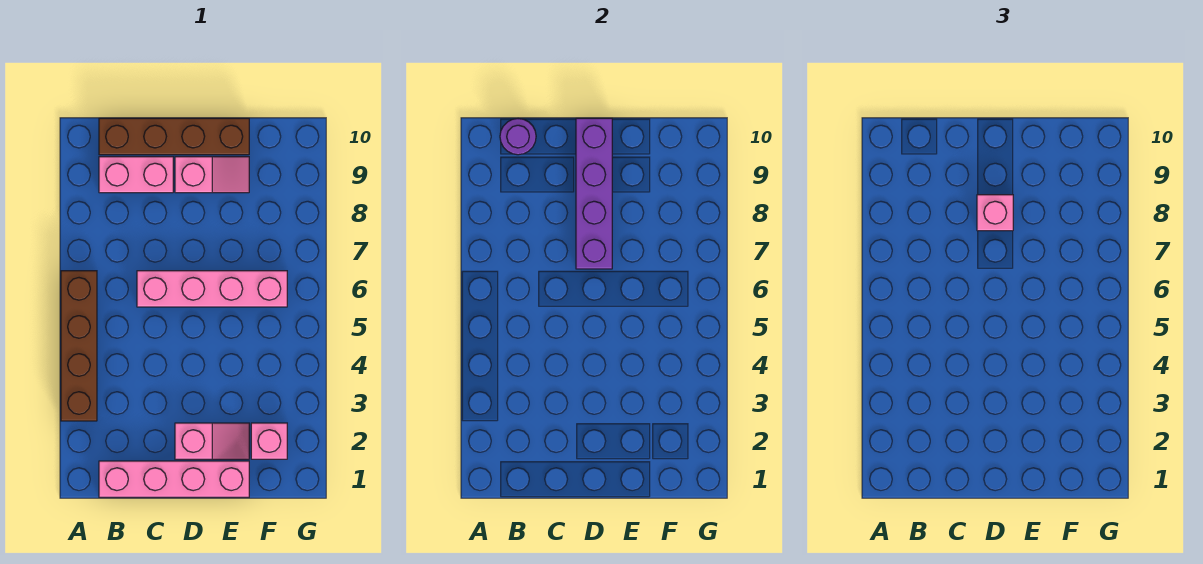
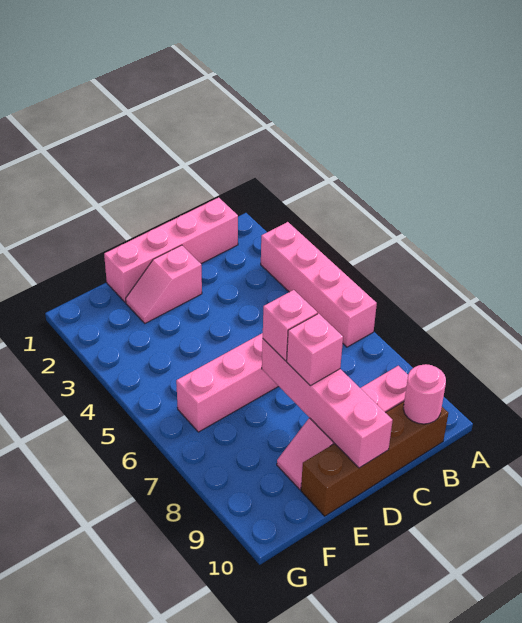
brown brick A3:A6 level 1 -> pink brick A3:A6 level 1
purple round brick B10 level 2 -> pink round brick B10 level 2
purple brick D7:D10 level 2 -> pink brick D7:D10 level 2
pink brick F2 level 1 -> pink brick D7 level 3

